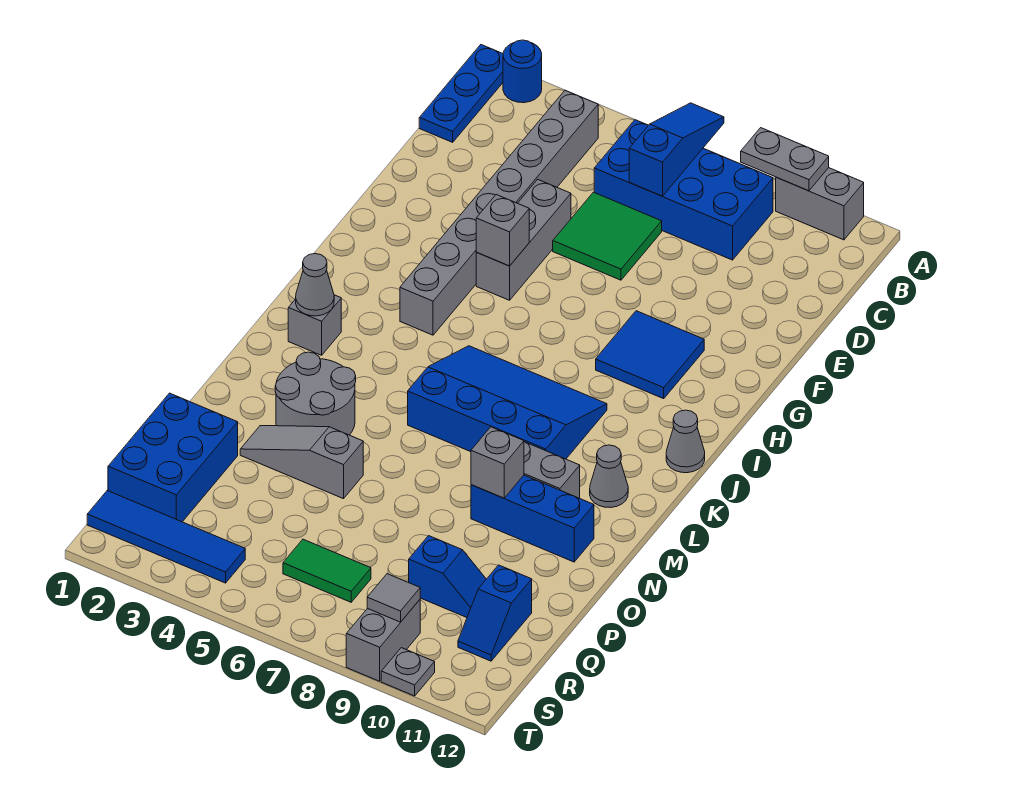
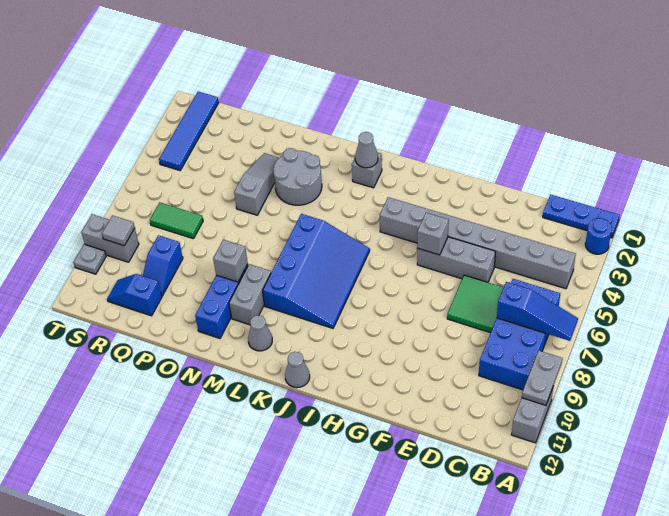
blue tile G9:H10 level 1 -> none
blue brick P1:R2 level 1 -> none
green tile R6:R7 level 1 -> green tile Q7:R7 level 1

